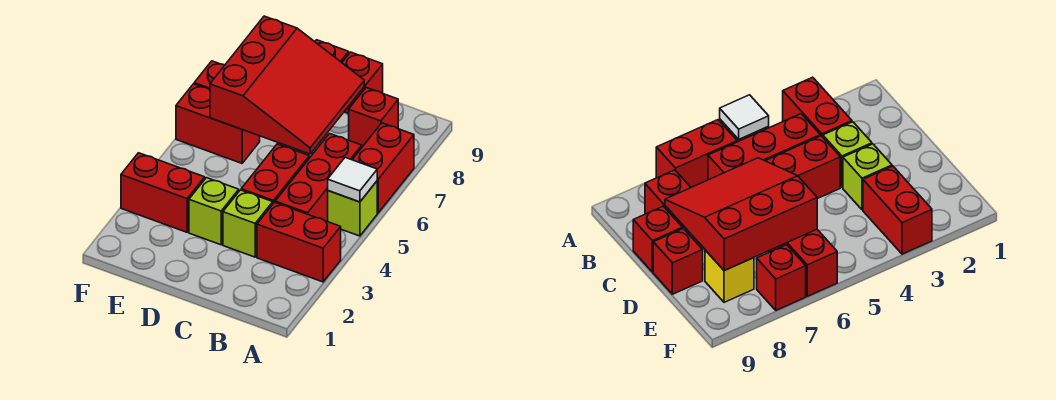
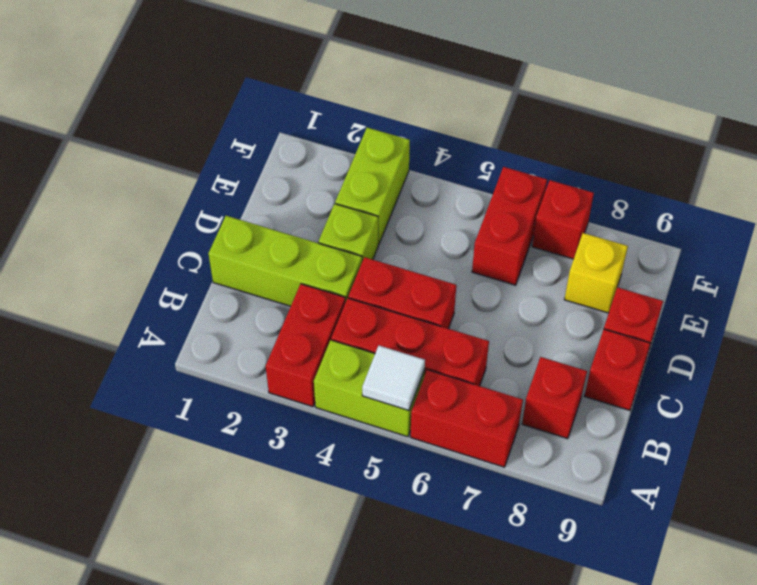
lime brick A5 level 1 -> lime brick A4:A5 level 1
lime brick C3 level 1 -> lime brick C1:C3 level 1
red slope C6:E8 level 2 top E -> none
red brick E3:F3 level 1 -> lime brick E3:F3 level 1

